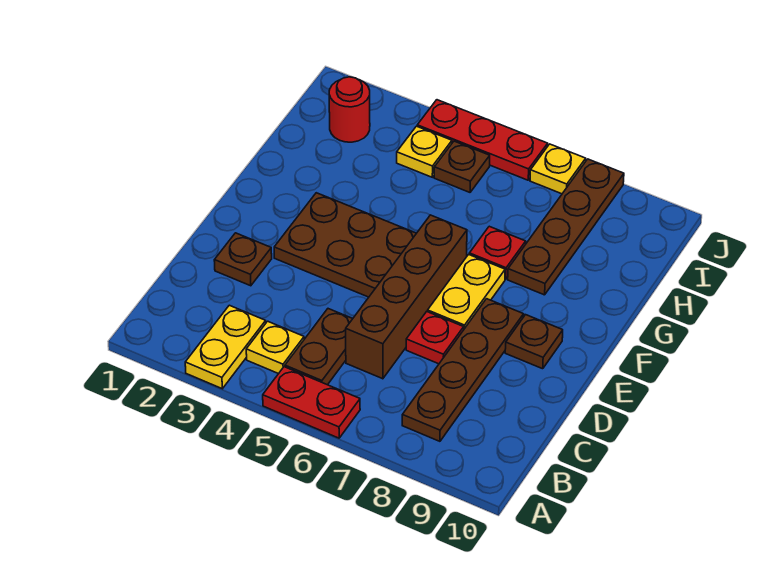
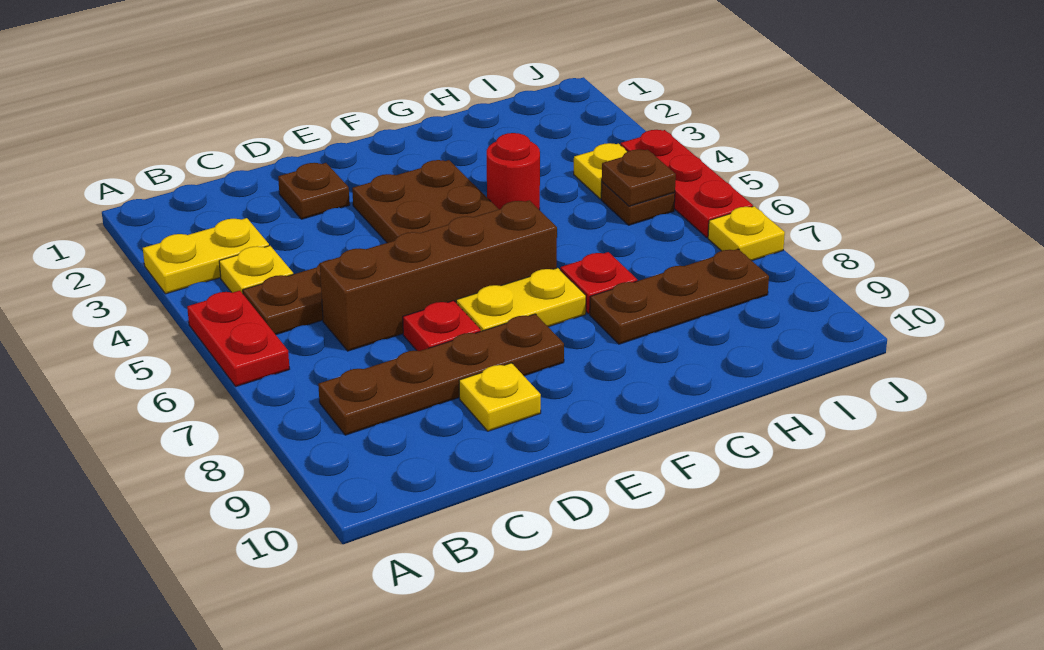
none -> yellow plate D9 level 1
brown plate E9 level 1 -> brown plate I5 level 2
brown plate G8:J8 level 1 -> brown plate G8:I8 level 1
red round brick I2 level 1 -> red round brick G4 level 1

